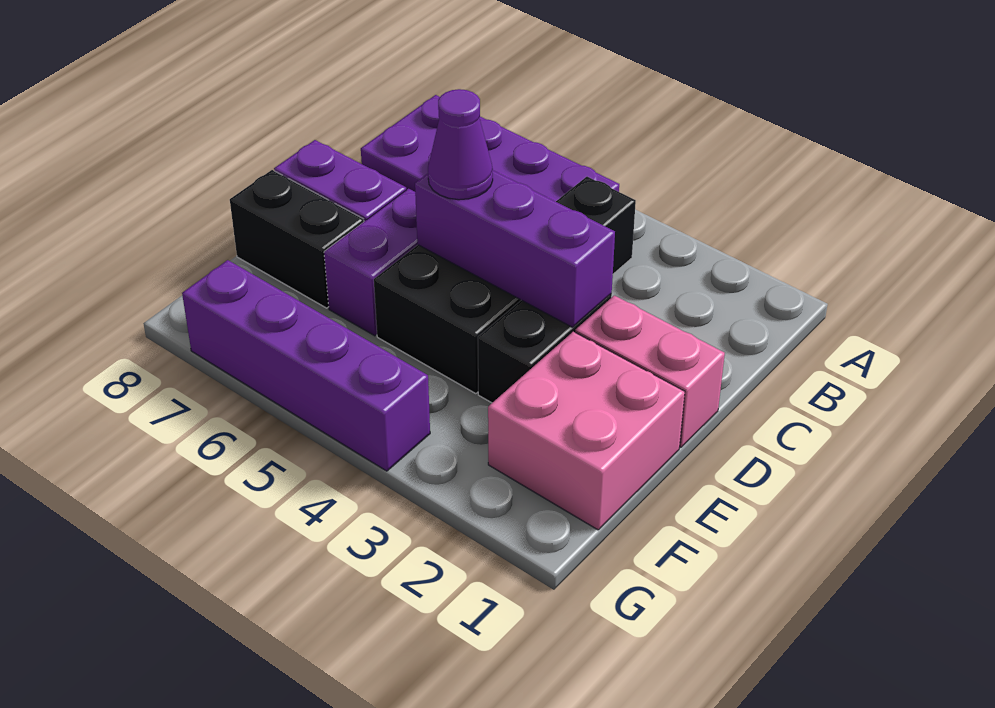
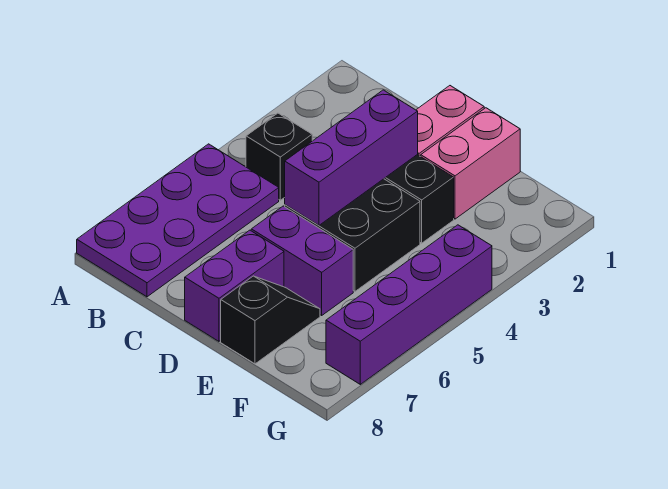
purple cone D5 level 3 -> none
pink brick E1:F2 level 1 -> pink brick E1:E2 level 1
black brick E7:E8 level 1 -> black slope E7:E8 level 1 top 8

